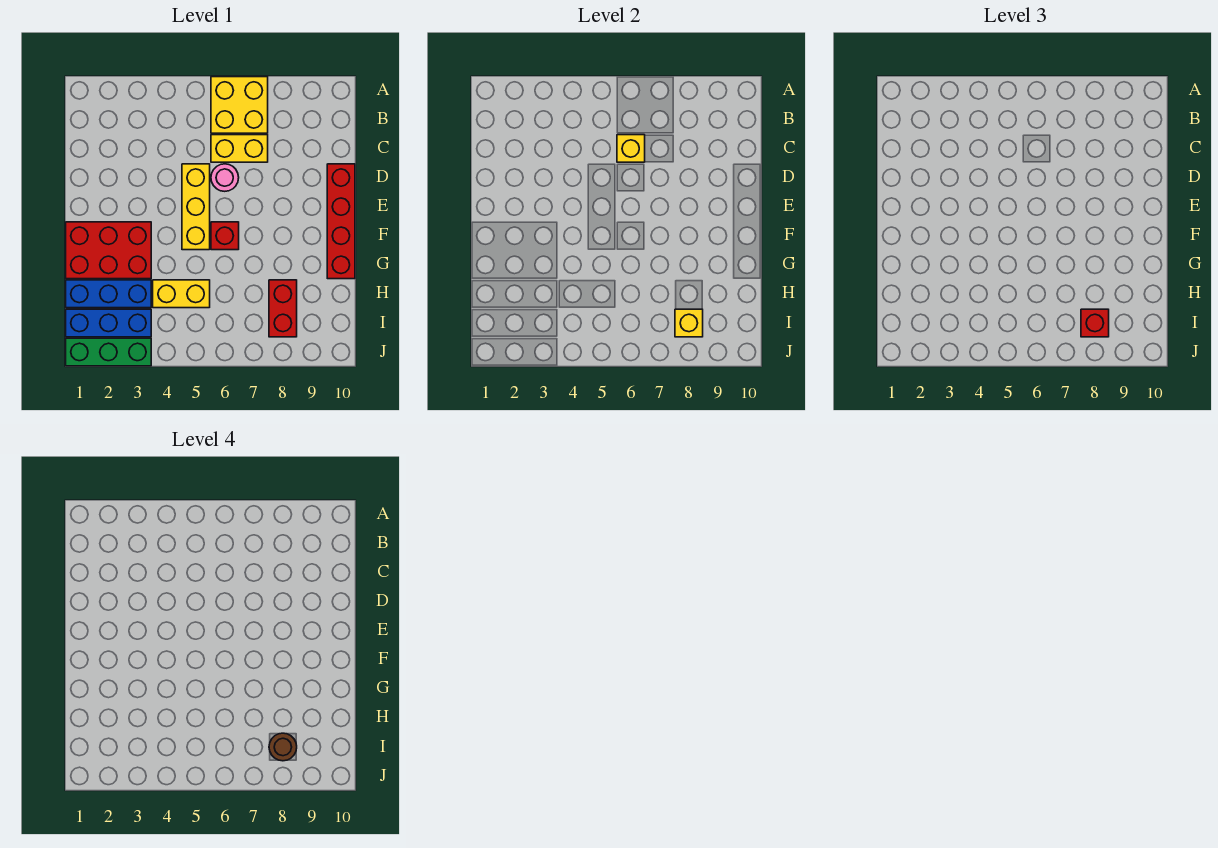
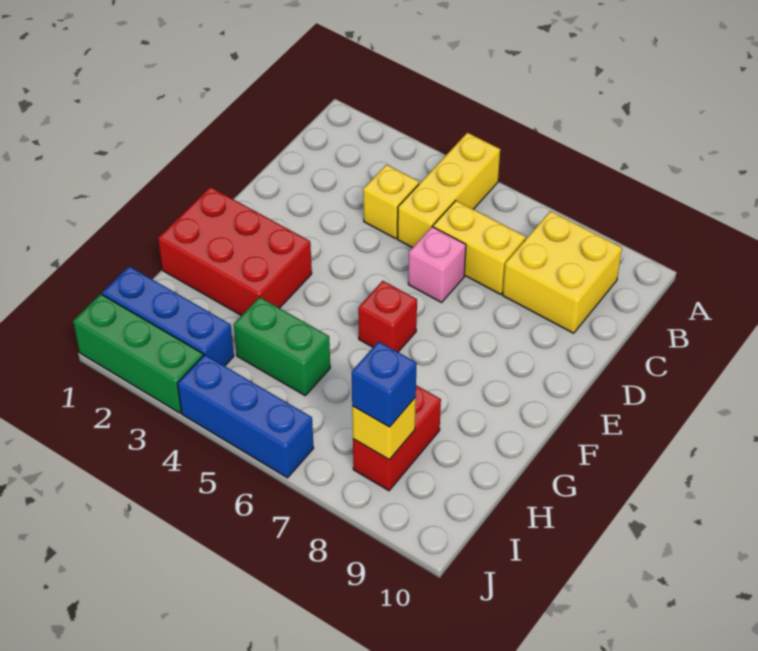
yellow brick A6:B7 level 1 -> yellow brick B8:C9 level 1
yellow brick C6 level 2 -> yellow brick C4 level 1
yellow brick D5:F5 level 1 -> yellow brick A5:C5 level 1
pink round brick D6 level 1 -> pink brick D6 level 1
red brick D10:G10 level 1 -> none
blue brick H1:H3 level 1 -> blue brick J4:J6 level 1
yellow brick H4:H5 level 1 -> green brick H4:H5 level 1
red brick I8 level 3 -> blue brick I8 level 3
brown round brick I8 level 4 -> none

